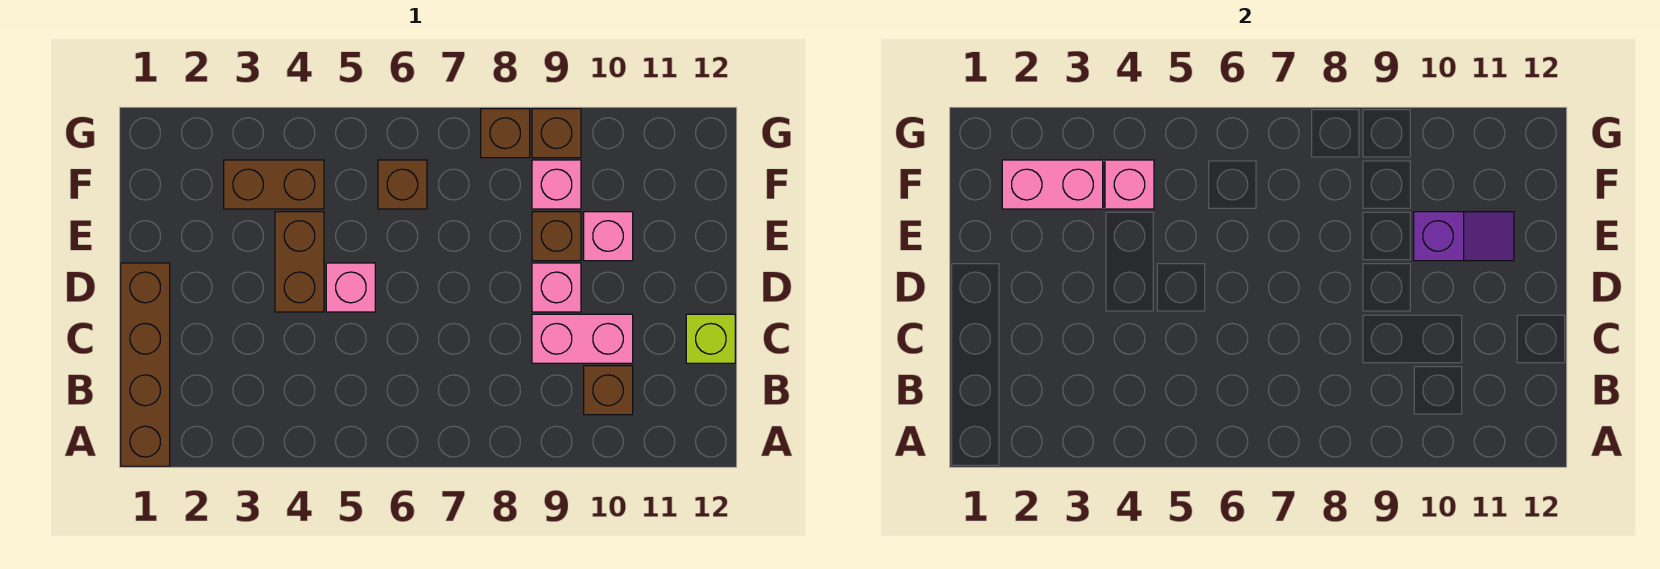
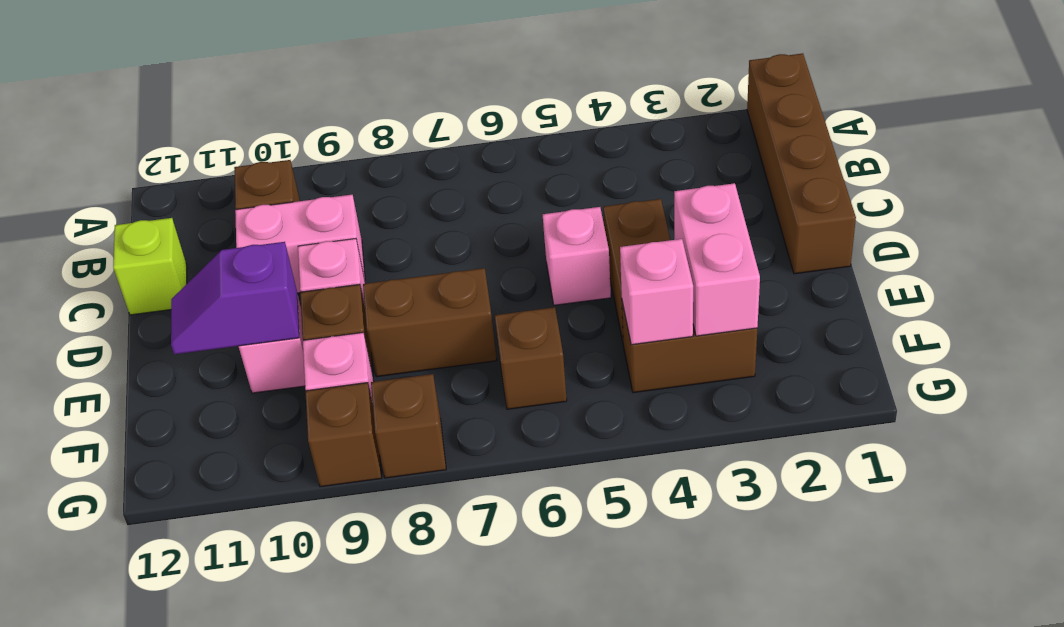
none -> brown brick E7:E8 level 1
pink brick F2:F3 level 2 -> pink brick E3:F3 level 2

